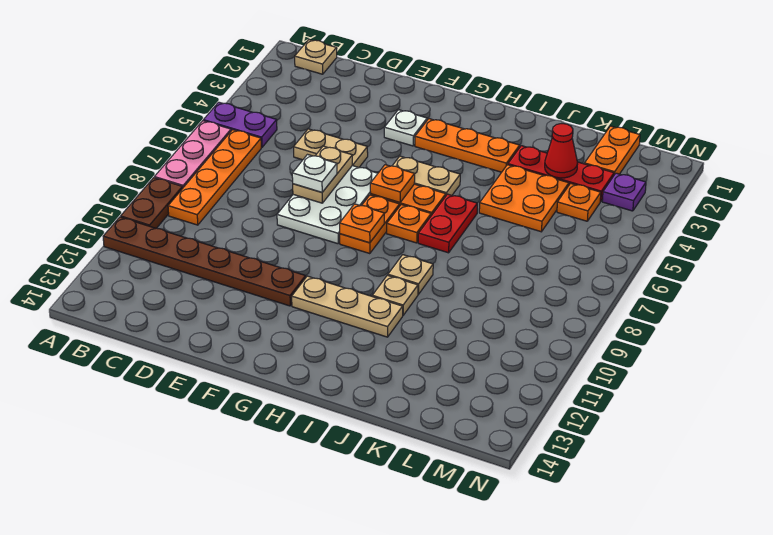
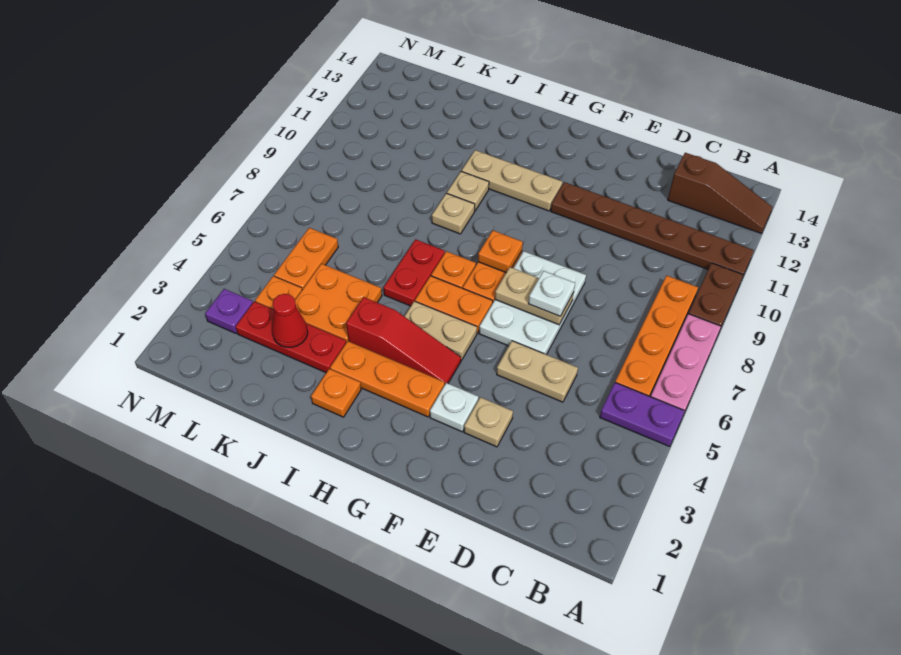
none -> brown slope A13:C13 level 1 top C
tan plate B1 level 1 -> tan plate E3 level 1
tan plate E6:E7 level 2 -> tan plate E7:F7 level 2
none -> red slope G4:I4 level 1 top I
orange plate G6 level 2 -> orange plate I2 level 1
orange plate L1:L2 level 1 -> orange plate L5:L6 level 1

